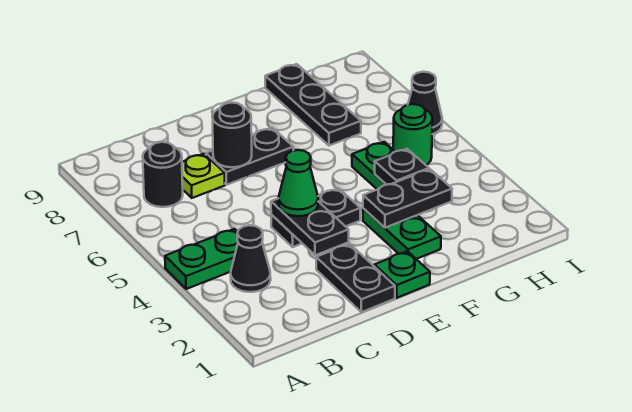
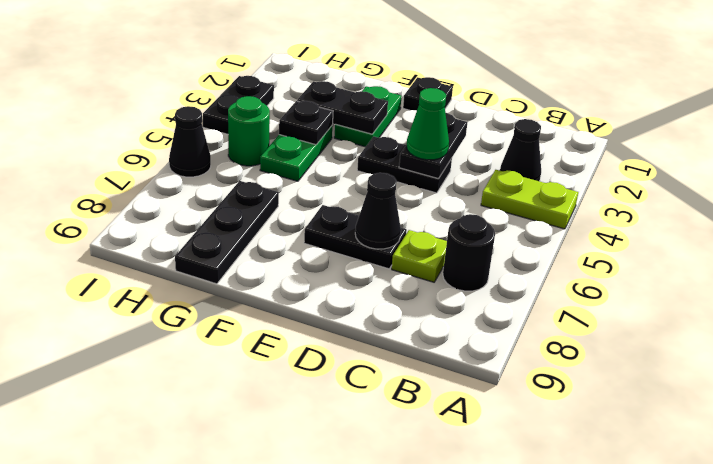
green plate A4:B4 level 1 -> lime plate A4:B4 level 1
black plate D1:D2 level 1 -> black plate I3:I4 level 1
black round brick D7 level 2 -> black cone D7 level 2
green plate E1 level 1 -> black plate E1 level 1

